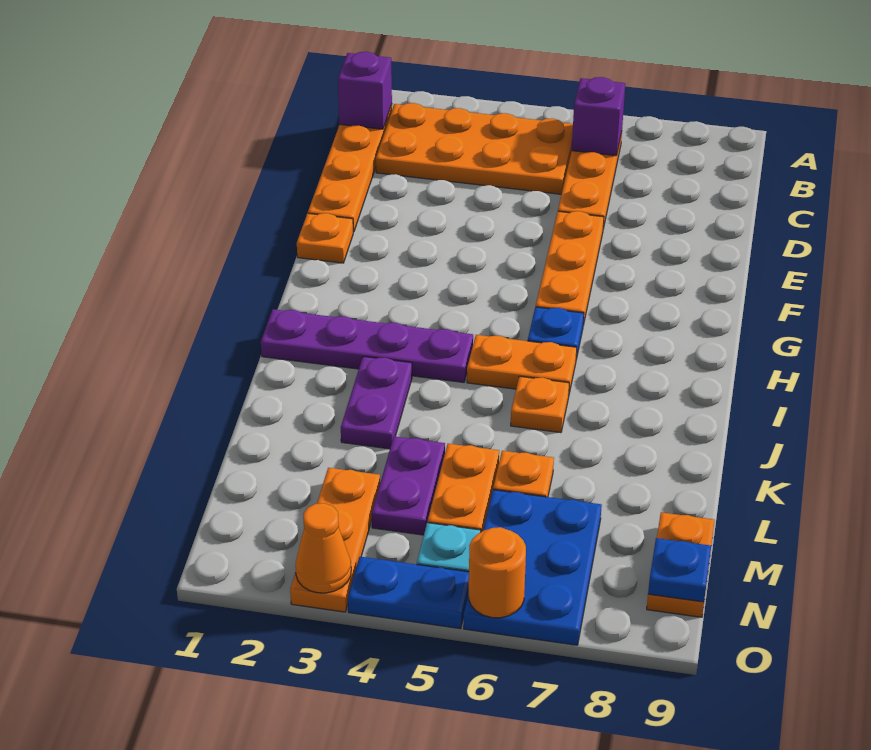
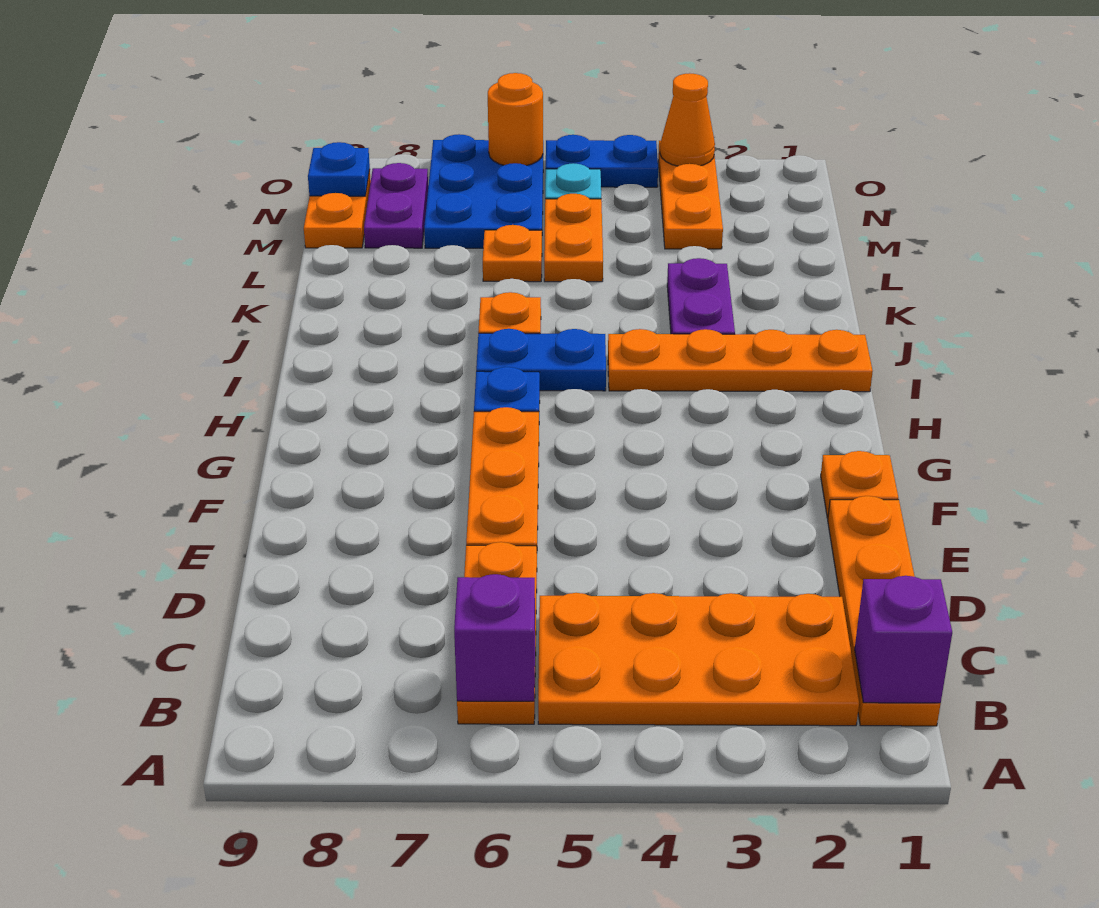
purple plate I1:I4 level 1 -> orange plate I1:I4 level 1
orange plate I5:I6 level 1 -> blue plate I5:I6 level 1
purple plate L4:M4 level 1 -> purple plate M8:N8 level 1

